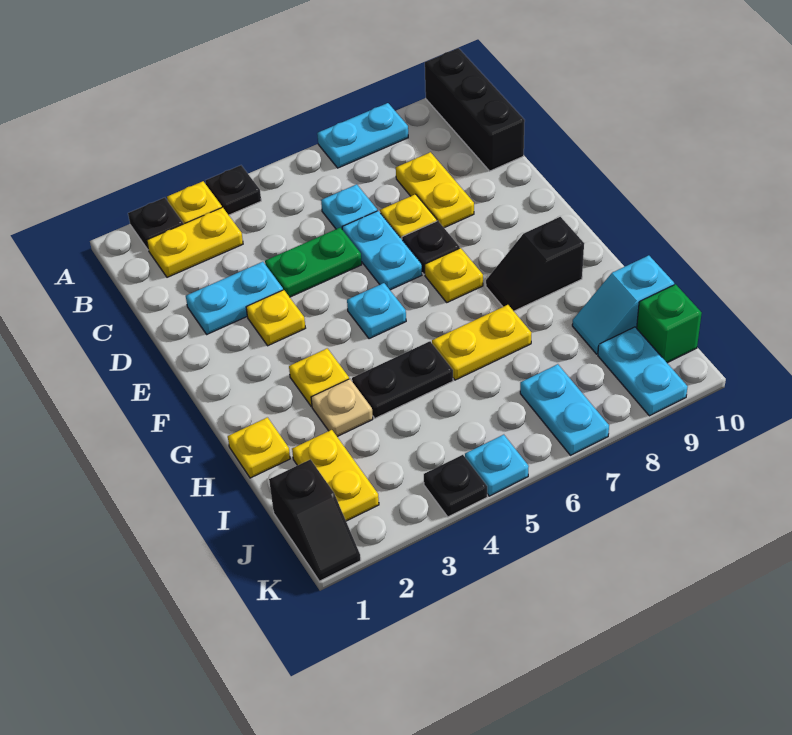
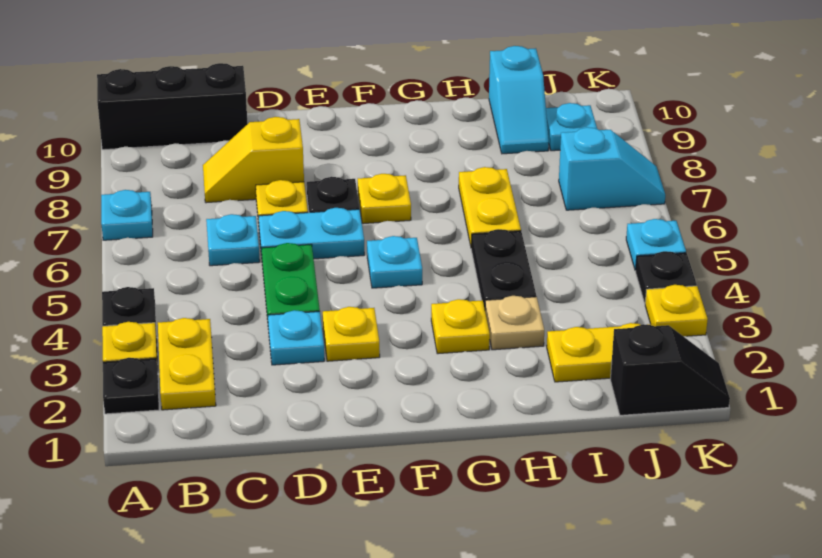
cyan plate A7:A8 level 1 -> cyan plate A7 level 1
yellow plate C8:D8 level 1 -> yellow slope C8:D8 level 1 top D
cyan plate D2:D3 level 1 -> cyan plate D3 level 1
black slope G8:G9 level 1 top 9 -> none
yellow plate H1 level 1 -> yellow plate K3 level 1
cyan plate J7:K7 level 1 -> cyan slope J7:K7 level 1 top J
cyan plate J9:K9 level 1 -> cyan plate J9 level 1
green brick J10 level 1 -> none

